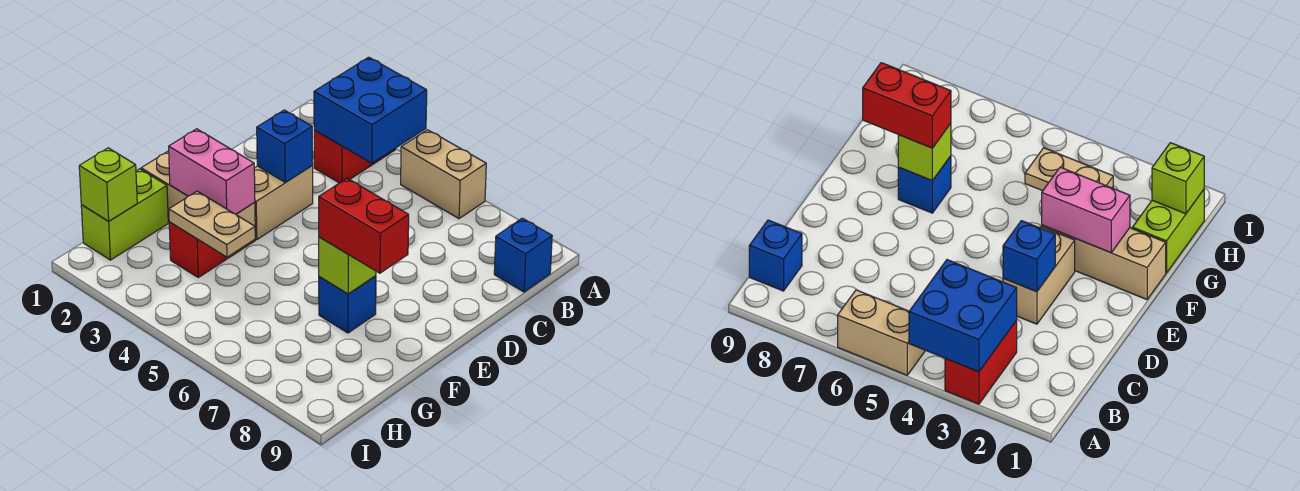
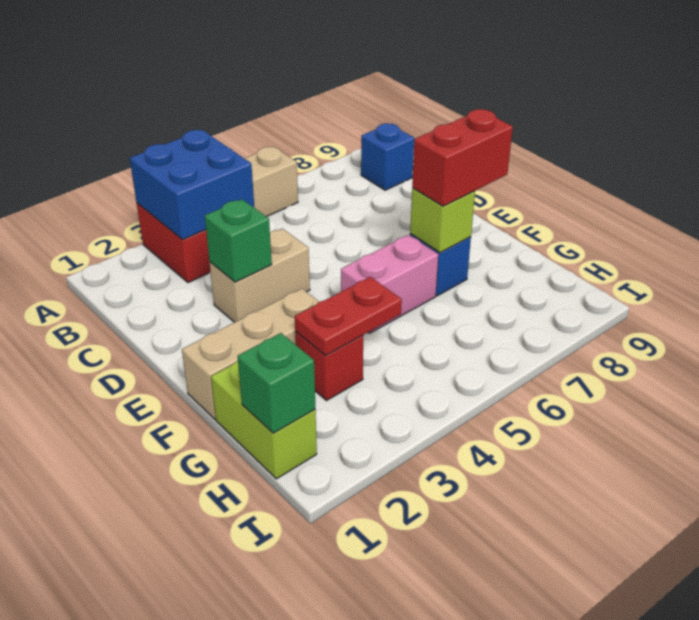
tan brick D3:E3 level 1 -> tan brick D3:D4 level 1
blue brick D3 level 2 -> green brick D3 level 2
pink brick F2:F3 level 2 -> pink brick F5:F6 level 1
tan plate G3:G4 level 2 -> red plate G3:G4 level 2
lime brick H1 level 2 -> green brick H1 level 2

